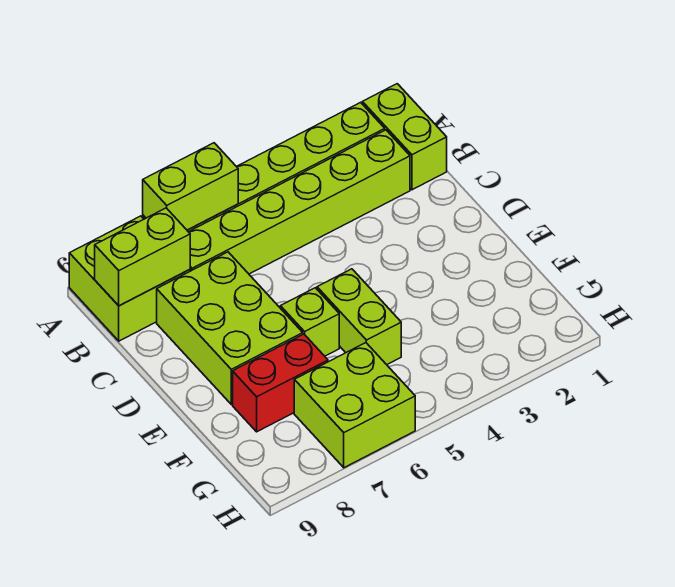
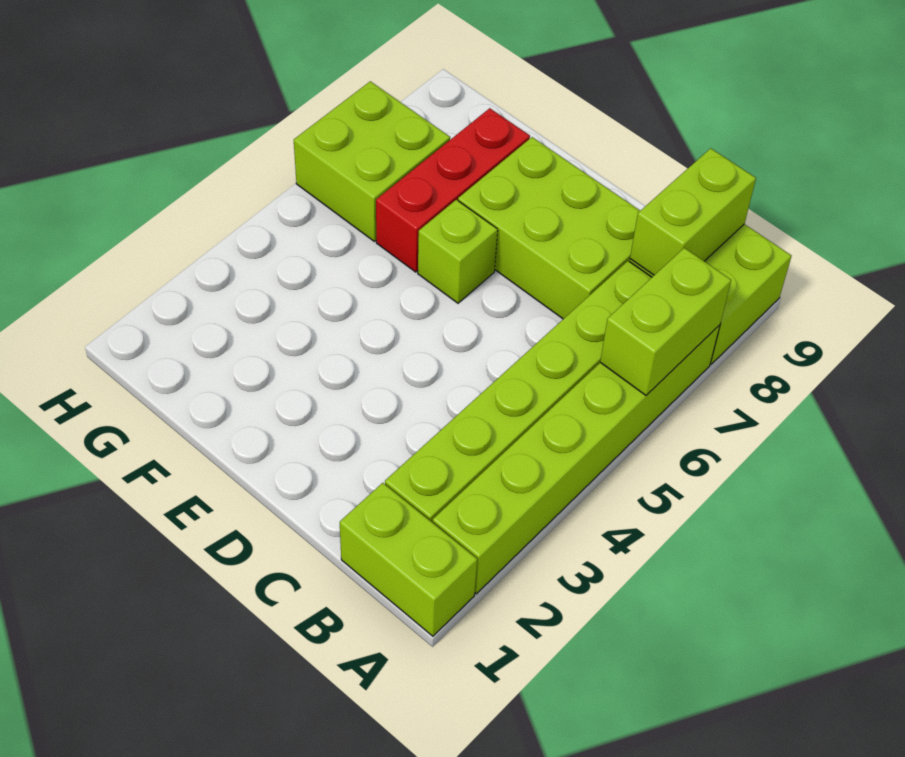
lime brick E5:F5 level 1 -> none
red brick F7:F8 level 1 -> red brick F6:F8 level 1

